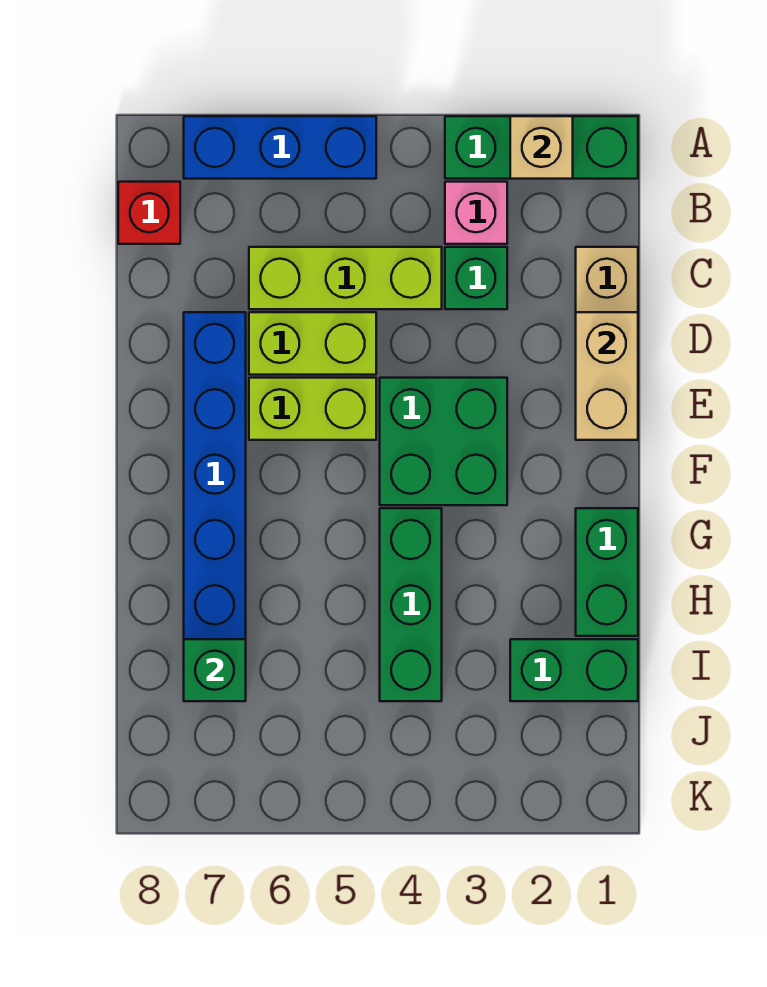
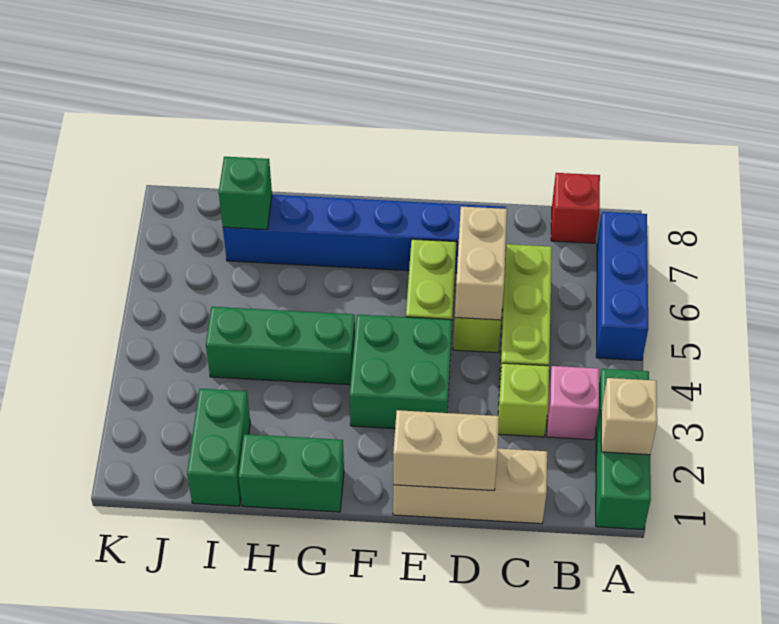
green brick C3 level 1 -> lime brick C3 level 1
none -> tan brick D5:D6 level 2

